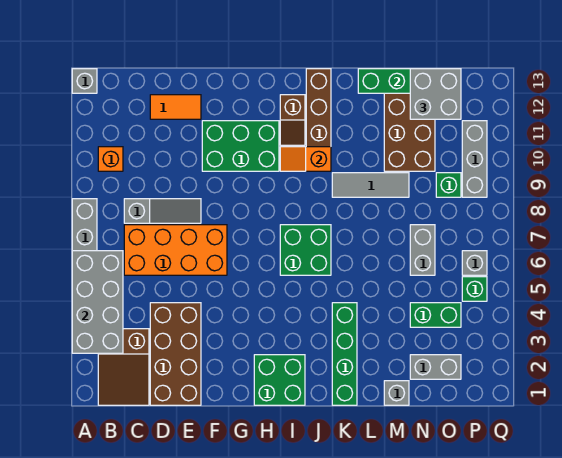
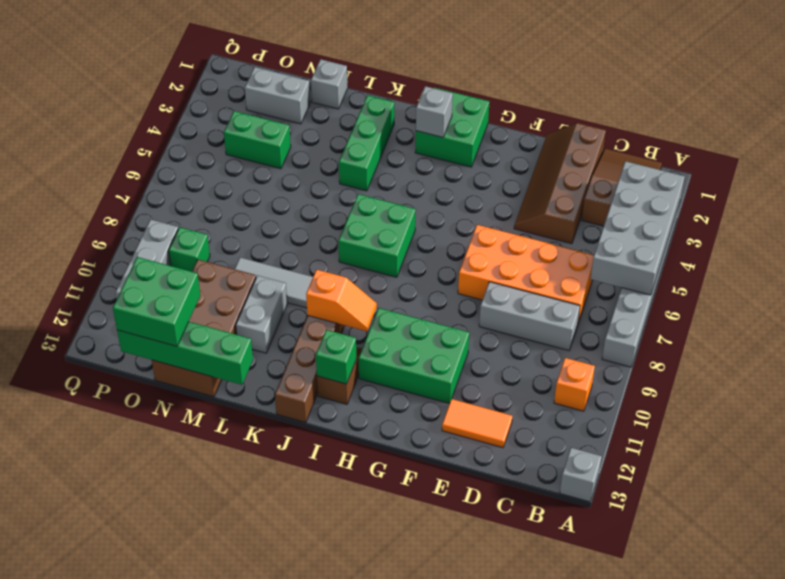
grey slope C8:E8 level 1 top C -> grey brick C8:E8 level 1
brown brick D1:E4 level 1 -> brown slope D1:E4 level 1 top D
green brick K1:K4 level 1 -> green brick K2:K4 level 1
grey brick N6:N7 level 1 -> grey brick L10:L11 level 1
grey brick N12:O13 level 3 -> green brick N12:O13 level 3
green brick P5 level 1 -> green brick I12 level 2
grey brick P6 level 1 -> grey brick I2 level 2

